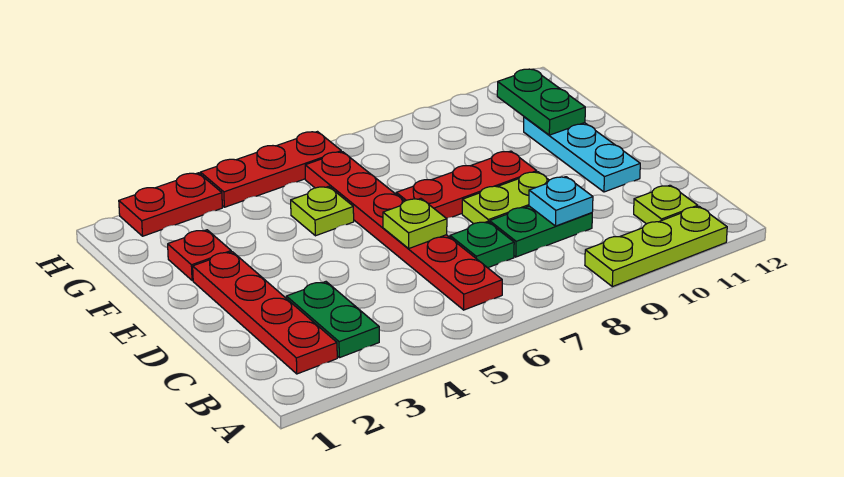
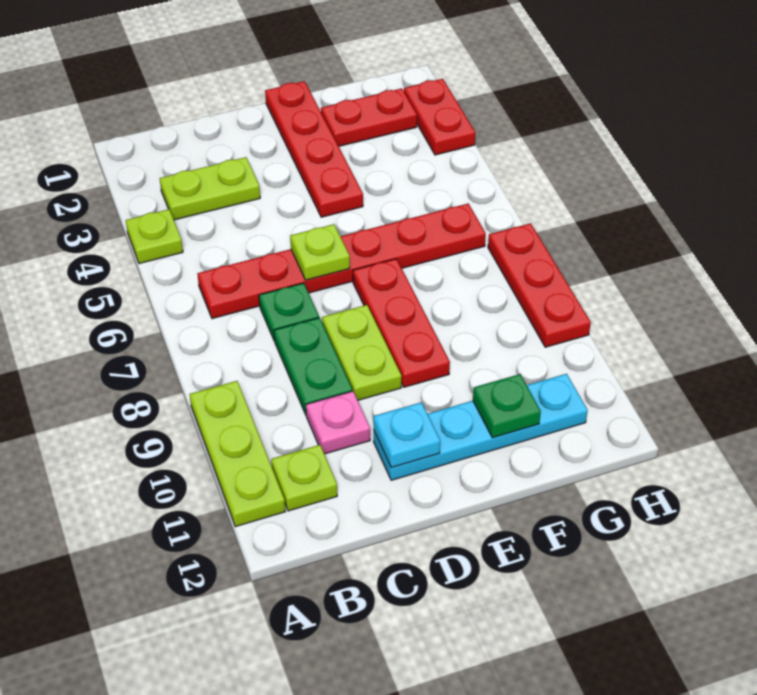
red plate B2:E2 level 1 -> red plate E1:E4 level 1
green plate B3:C3 level 1 -> lime plate B3:C3 level 1
cyan plate C9 level 2 -> cyan plate D11 level 2
none -> pink plate C10 level 1
cyan plate D11:F11 level 1 -> cyan plate D11:G11 level 1
red plate F2 level 1 -> red plate F2:G2 level 1
lime plate F5 level 1 -> lime plate A4 level 1
green plate F11:G11 level 2 -> green plate F11 level 2
red plate H4:H6 level 1 -> red plate H7:H9 level 1

